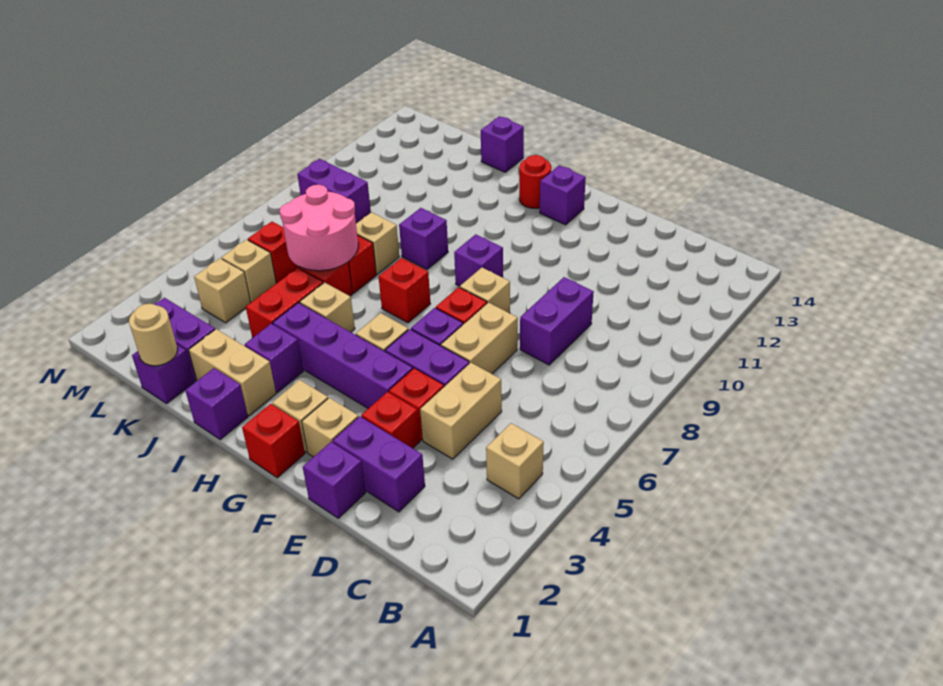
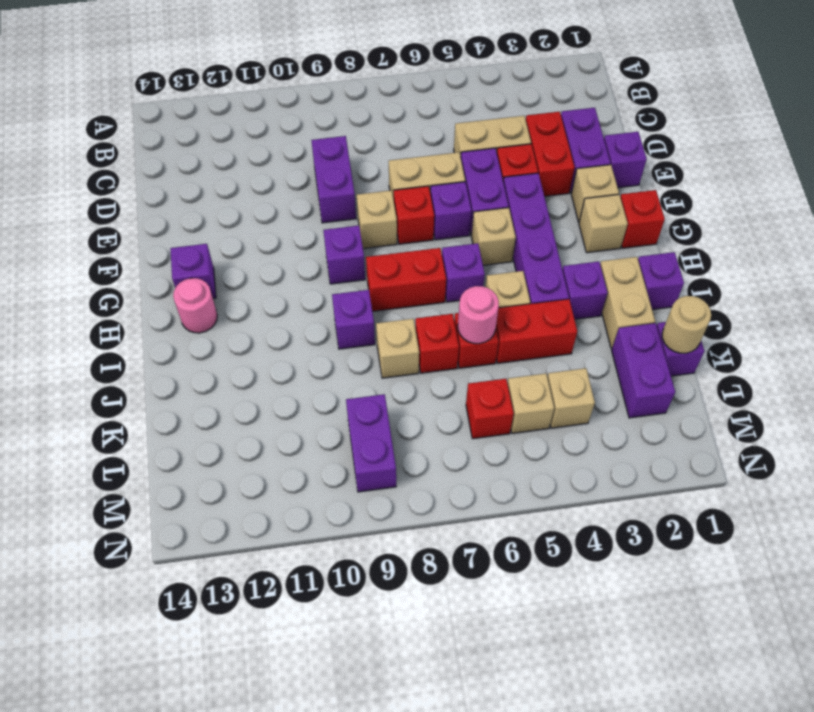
tan brick B4 level 1 -> none
purple brick D8:D9 level 1 -> purple brick D9:E9 level 1
red brick E3 level 1 -> red brick D3:E3 level 1
red brick H7 level 1 -> red brick H7:H8 level 1
red round brick H13 level 1 -> pink round brick H13 level 1
pink round brick J6:K7 level 2 -> pink round brick J6 level 2
purple brick J14 level 1 -> purple brick H6 level 1

